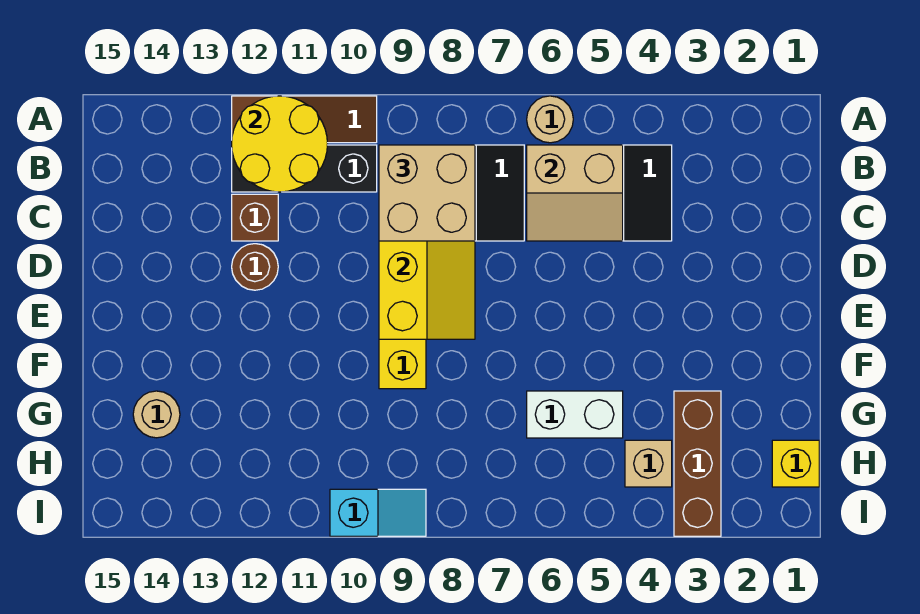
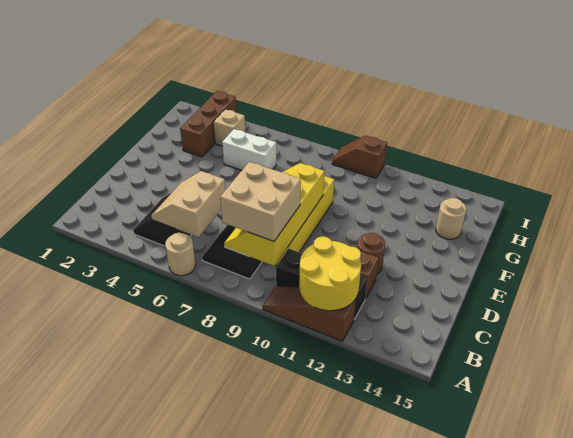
tan slope B5:C6 level 2 top B -> tan slope B5:C6 level 2 top 6
yellow brick H1 level 1 -> none
cyan slope I9:I10 level 1 top 10 -> brown slope I9:I10 level 1 top 10

